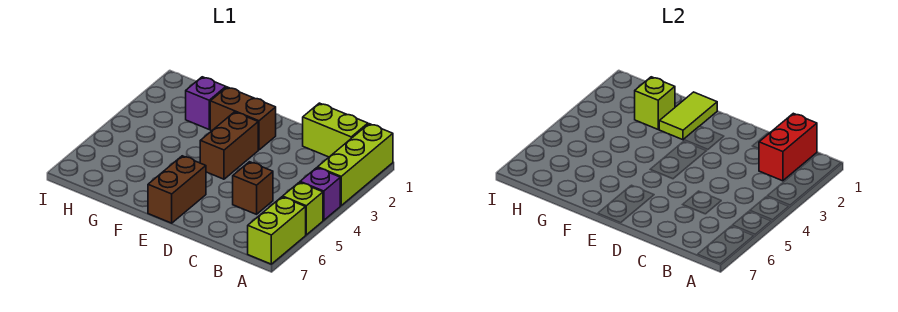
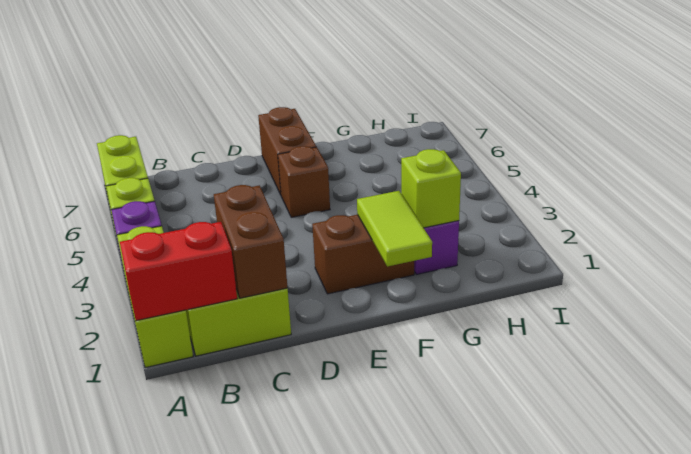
red brick B1:B2 level 2 -> red brick A1:B1 level 2
brown brick C5 level 1 -> brown brick E5 level 1
brown brick E3:E4 level 1 -> brown brick C1:C2 level 2

